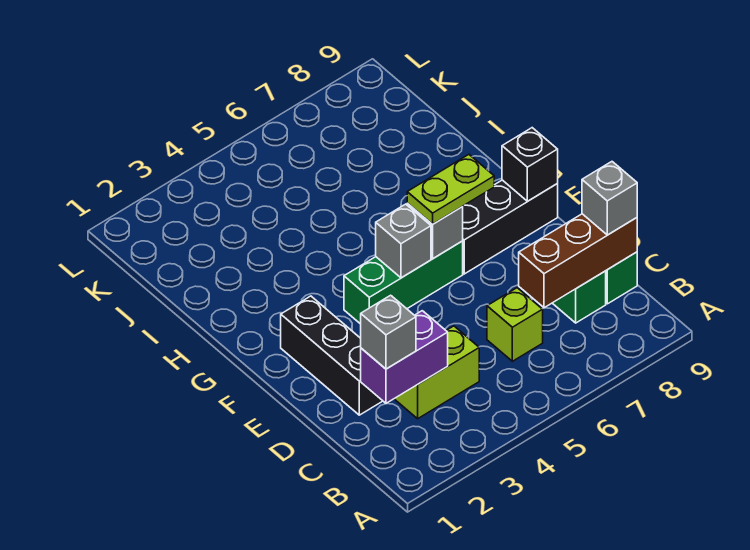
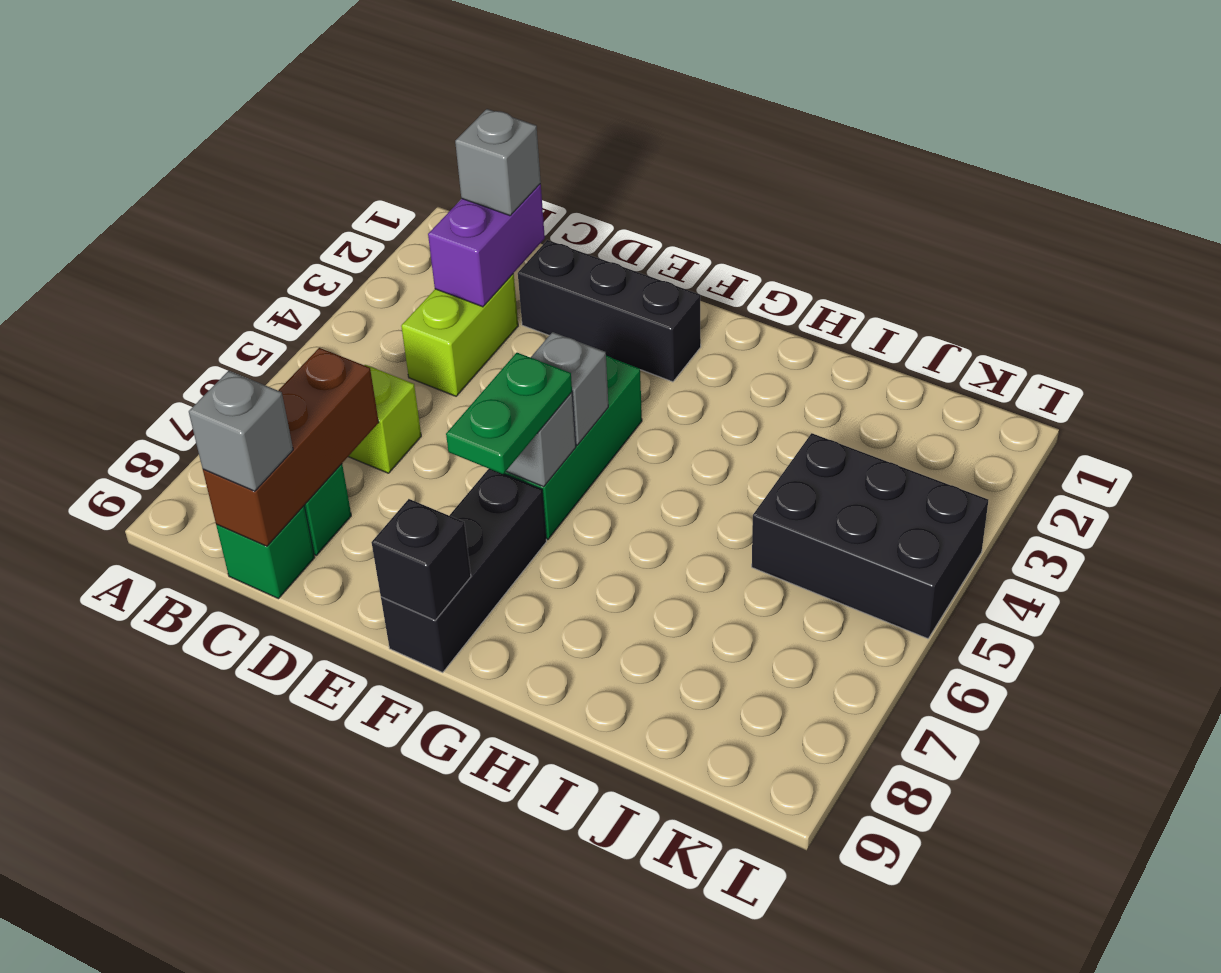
lime plate F6:F7 level 3 -> green plate F6:F7 level 3
none -> black brick J4:L5 level 1

